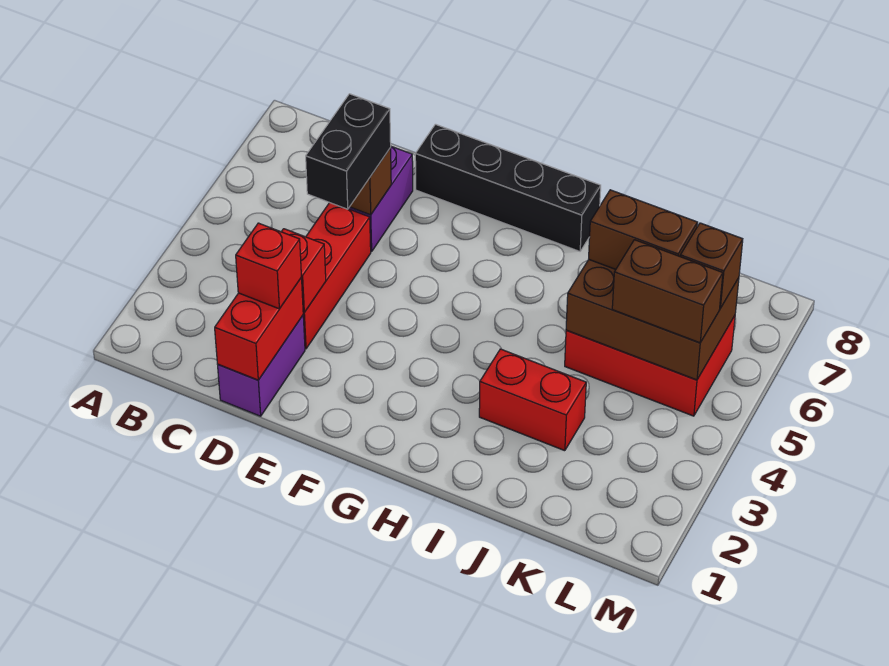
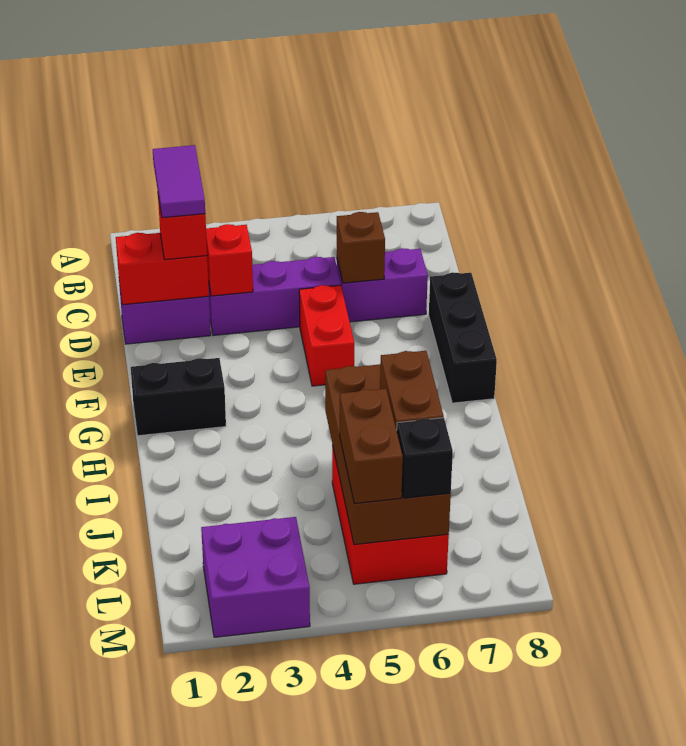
none -> purple tile C2:D2 level 4
red brick D3:D5 level 1 -> purple brick D3:D5 level 1
black brick D5:D6 level 3 -> black brick G1:G2 level 1
black brick E8:H8 level 1 -> black brick E8:G8 level 1
red brick I3:J3 level 1 -> red brick E5:F5 level 1
brown brick J5:L6 level 2 -> brown brick I5:L6 level 2
none -> purple brick L2:M3 level 1
brown brick L6 level 3 -> black brick L6 level 3

